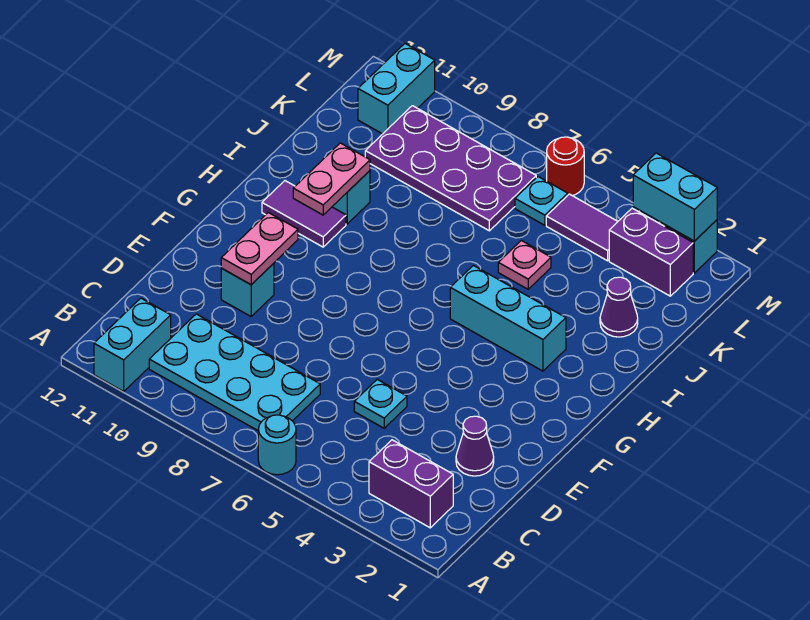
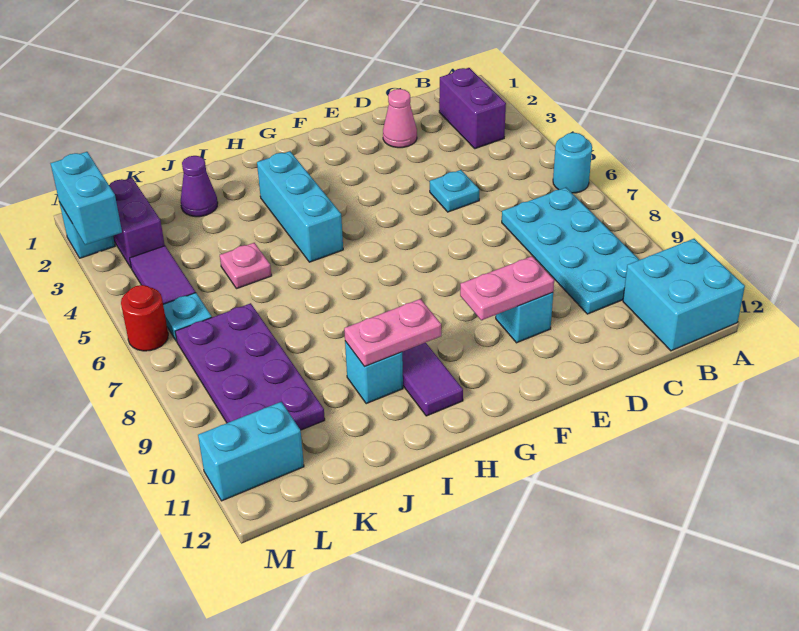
cyan brick A11:B11 level 1 -> cyan brick A11:B12 level 1
purple cone D2 level 1 -> pink cone D2 level 1

